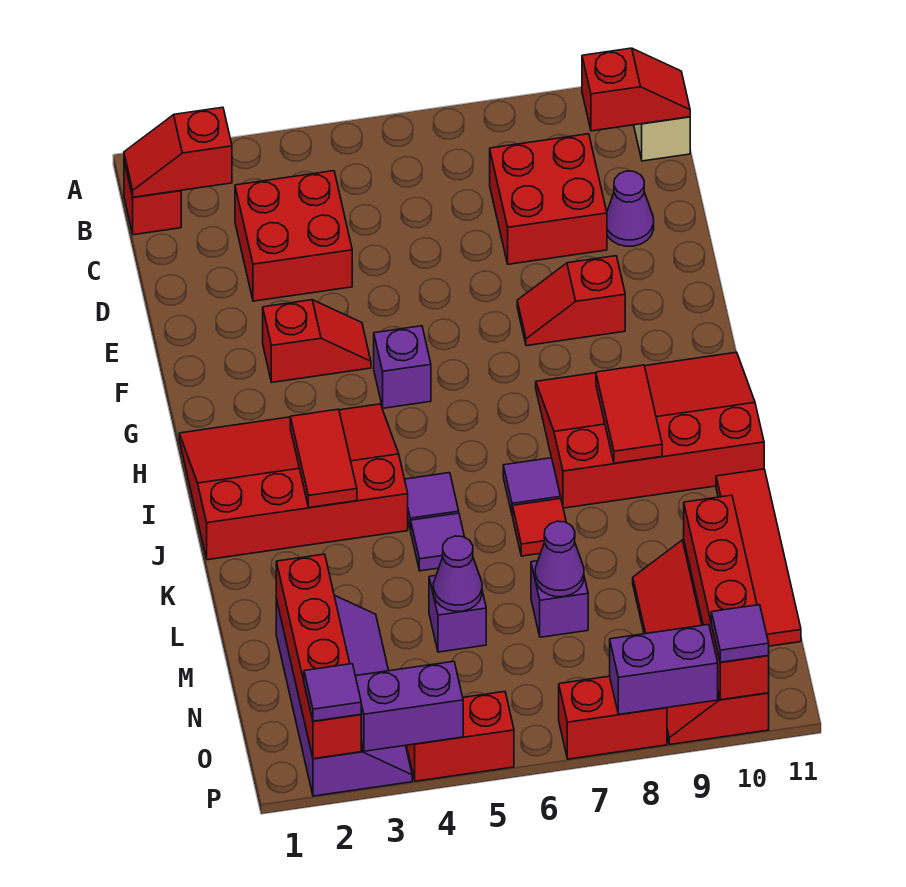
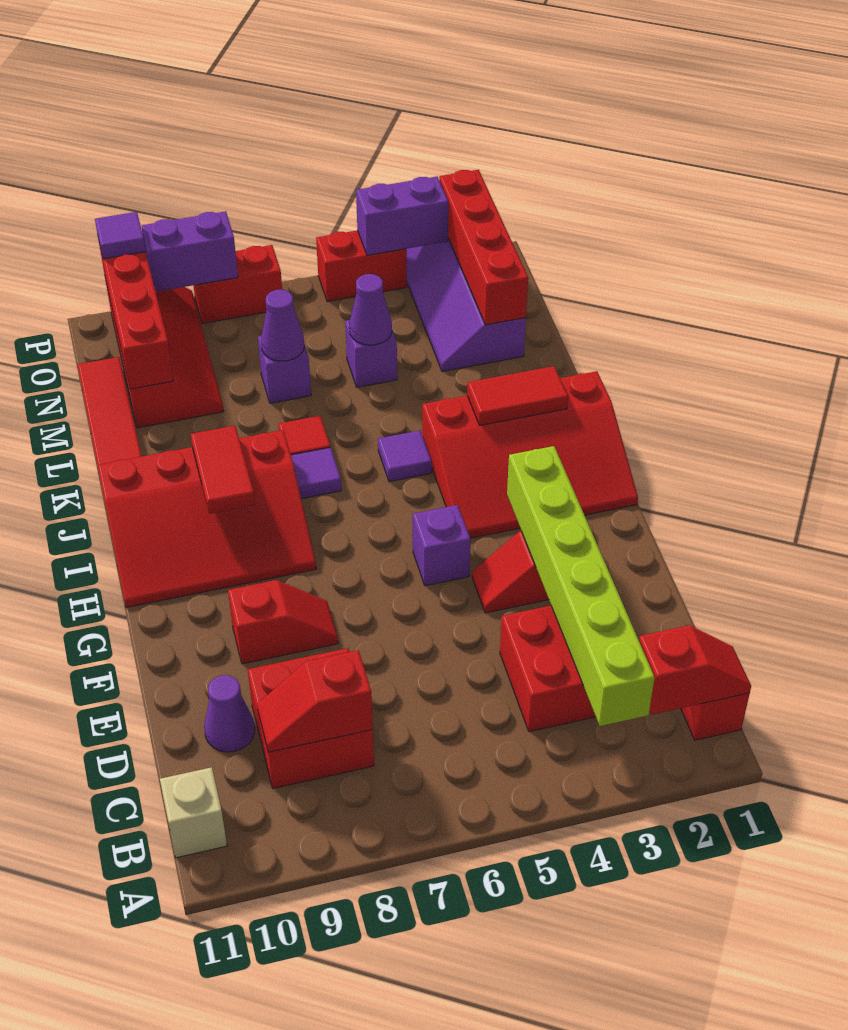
none -> lime brick B3:G3 level 2
red slope B10:B11 level 2 top 10 -> red slope C8:C9 level 2 top 8
red tile I3:J3 level 2 -> red tile J2:J3 level 2
purple tile K5 level 1 -> none
purple tile P2 level 3 -> none

